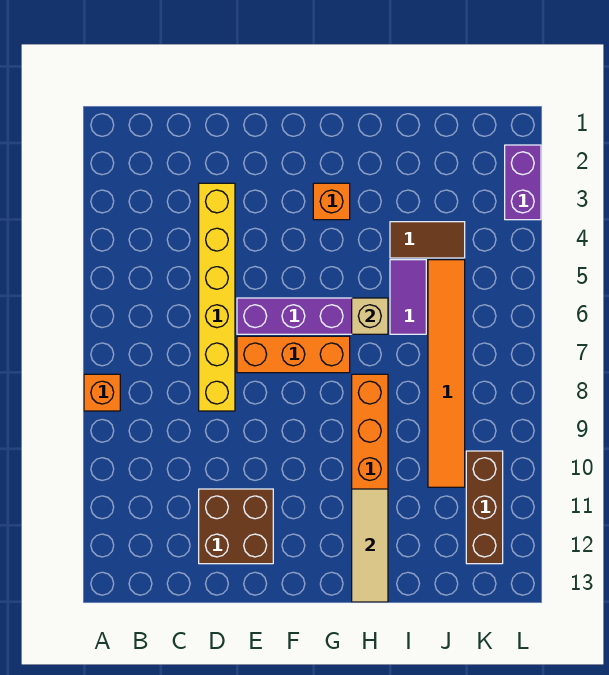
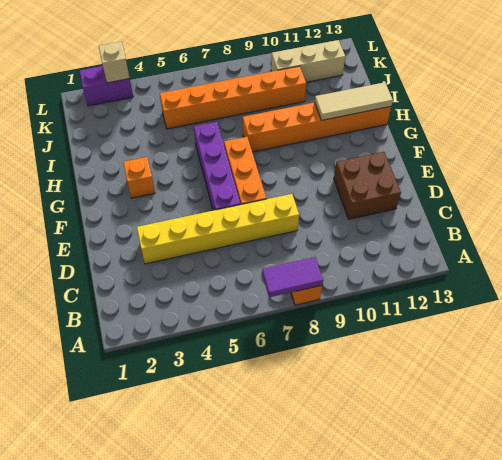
tan brick H6 level 2 -> tan brick L3 level 2
brown tile I4:J4 level 1 -> none
purple tile I5:I6 level 1 -> purple tile A7:A8 level 2
orange tile J5:J10 level 1 -> orange brick J5:J10 level 1
brown brick K10:K12 level 1 -> tan brick K10:K12 level 1

